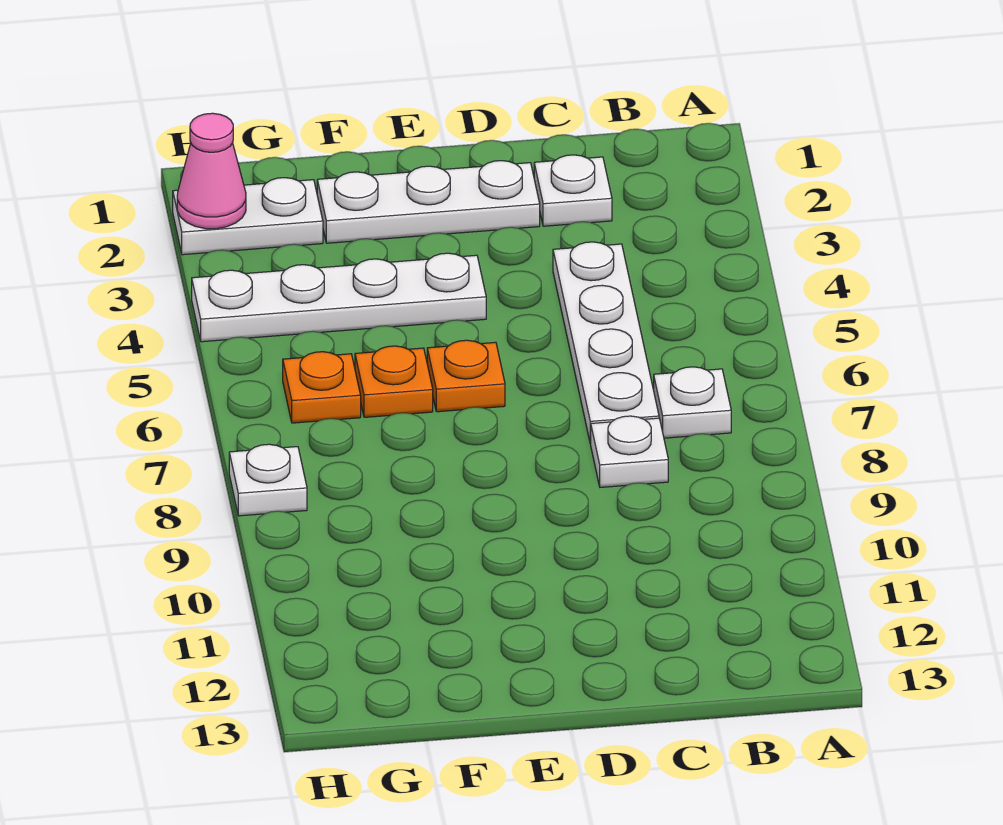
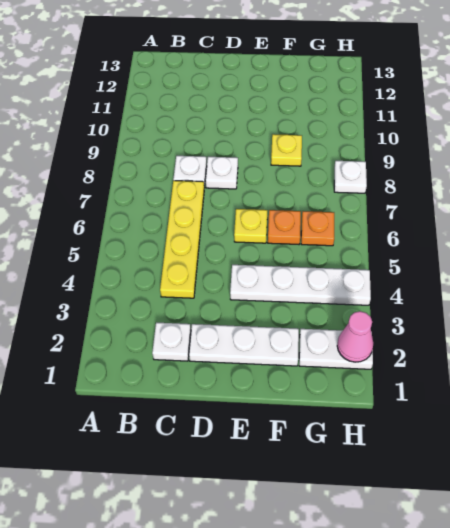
white plate B7 level 1 -> white plate D8 level 1
white plate C4:C7 level 1 -> yellow plate C4:C7 level 1
orange plate E6 level 1 -> yellow plate E6 level 1
none -> yellow plate F9 level 1

